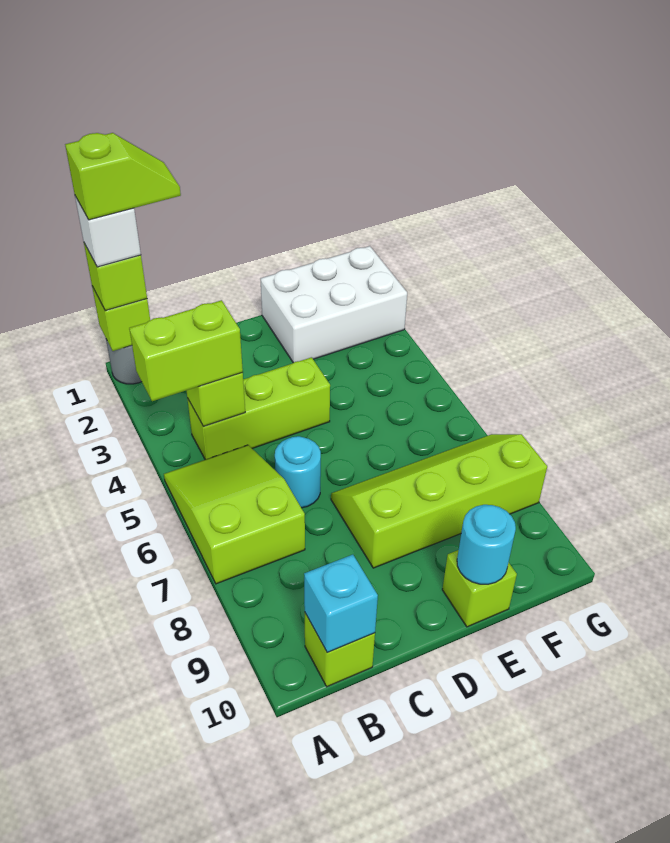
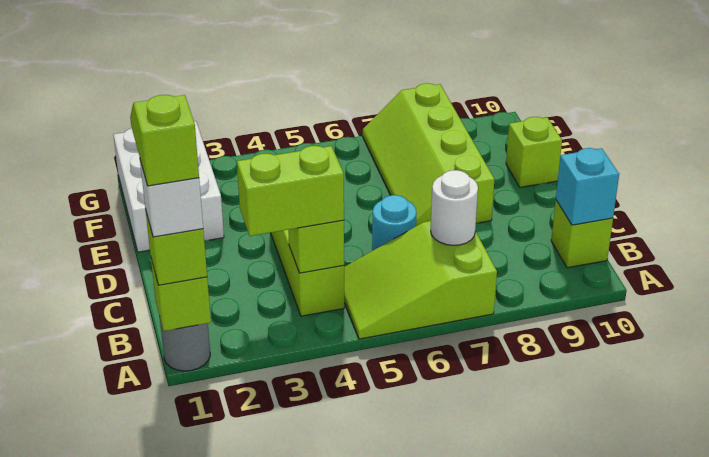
lime brick A4:B4 level 3 -> lime brick B3:B4 level 3
none -> white round brick B7 level 2
cyan round brick E10 level 2 -> none

